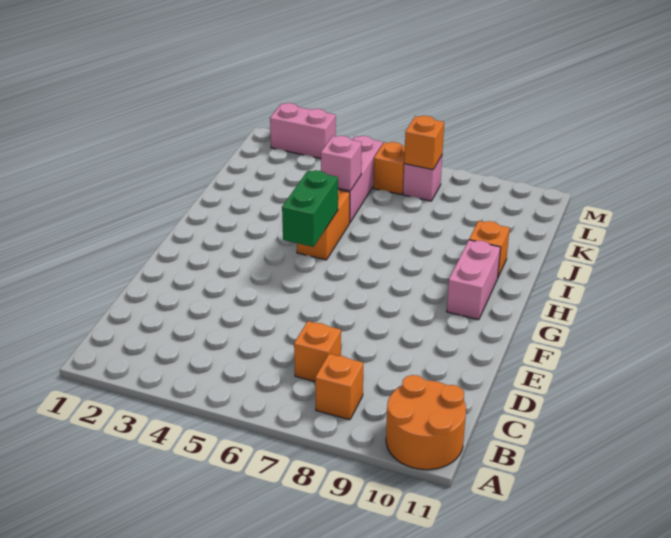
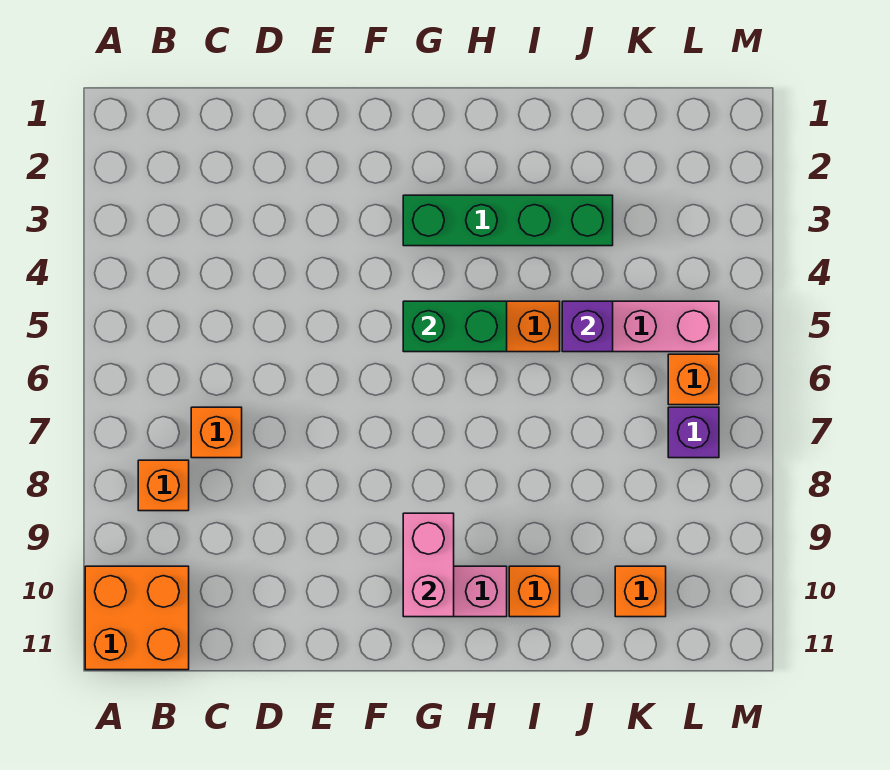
orange round brick A10:B11 level 1 -> orange brick A10:B11 level 1
none -> green brick G3:J3 level 1
pink brick J5 level 2 -> purple brick J5 level 2
pink brick L7 level 1 -> purple brick L7 level 1
orange brick L7 level 2 -> orange brick K10 level 1
pink brick M2:M3 level 1 -> pink brick G9:G10 level 2

